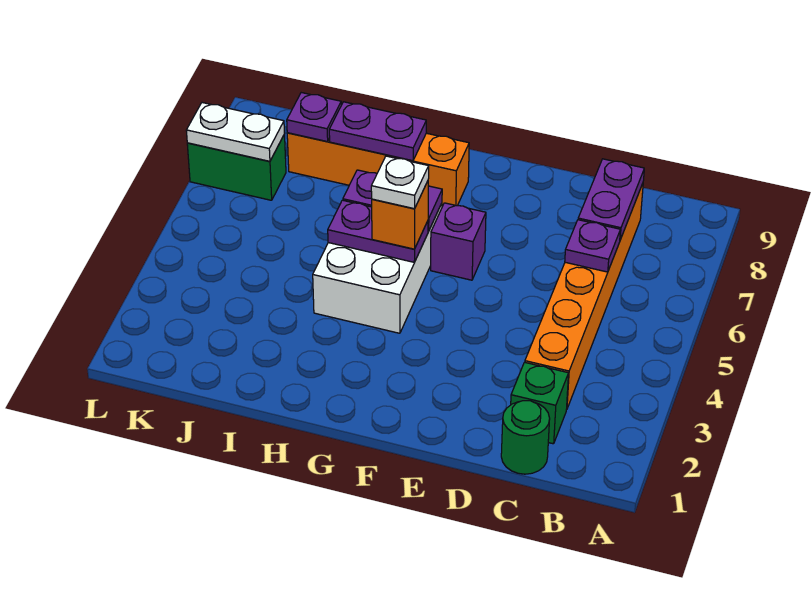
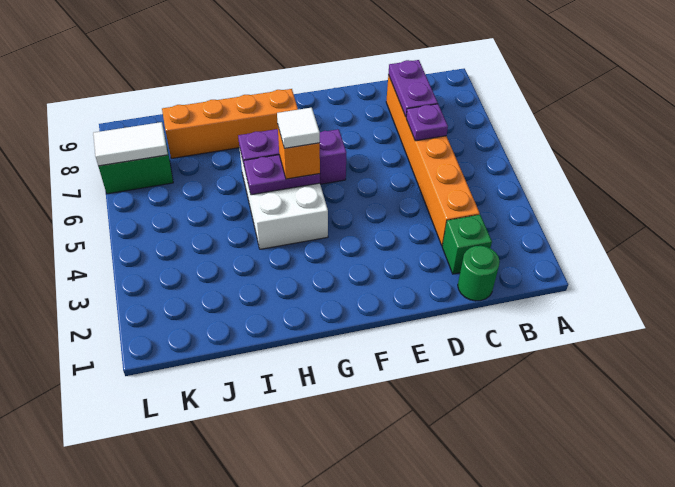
white plate G5 level 4 -> white tile G5 level 4
purple plate H8:I8 level 2 -> none
purple plate J8 level 2 -> none
white plate K7:L7 level 2 -> white tile K7:L7 level 2

